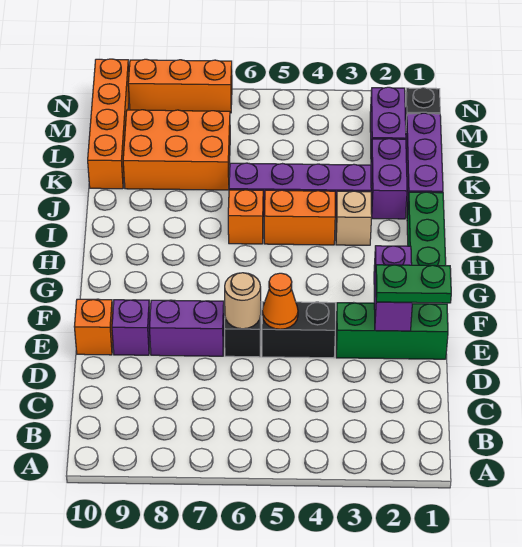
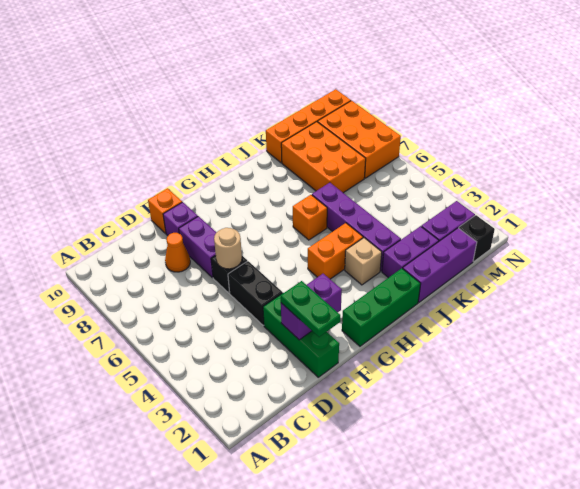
orange cone E5 level 2 -> orange cone D8 level 1
orange brick I4:I5 level 1 -> orange brick H4:I4 level 1
orange brick N7:N9 level 1 -> orange brick M7:N9 level 1

